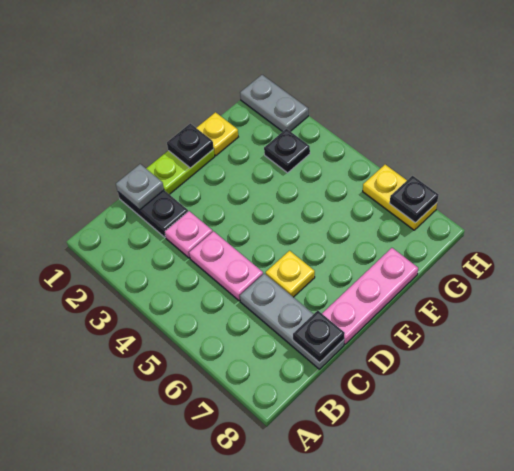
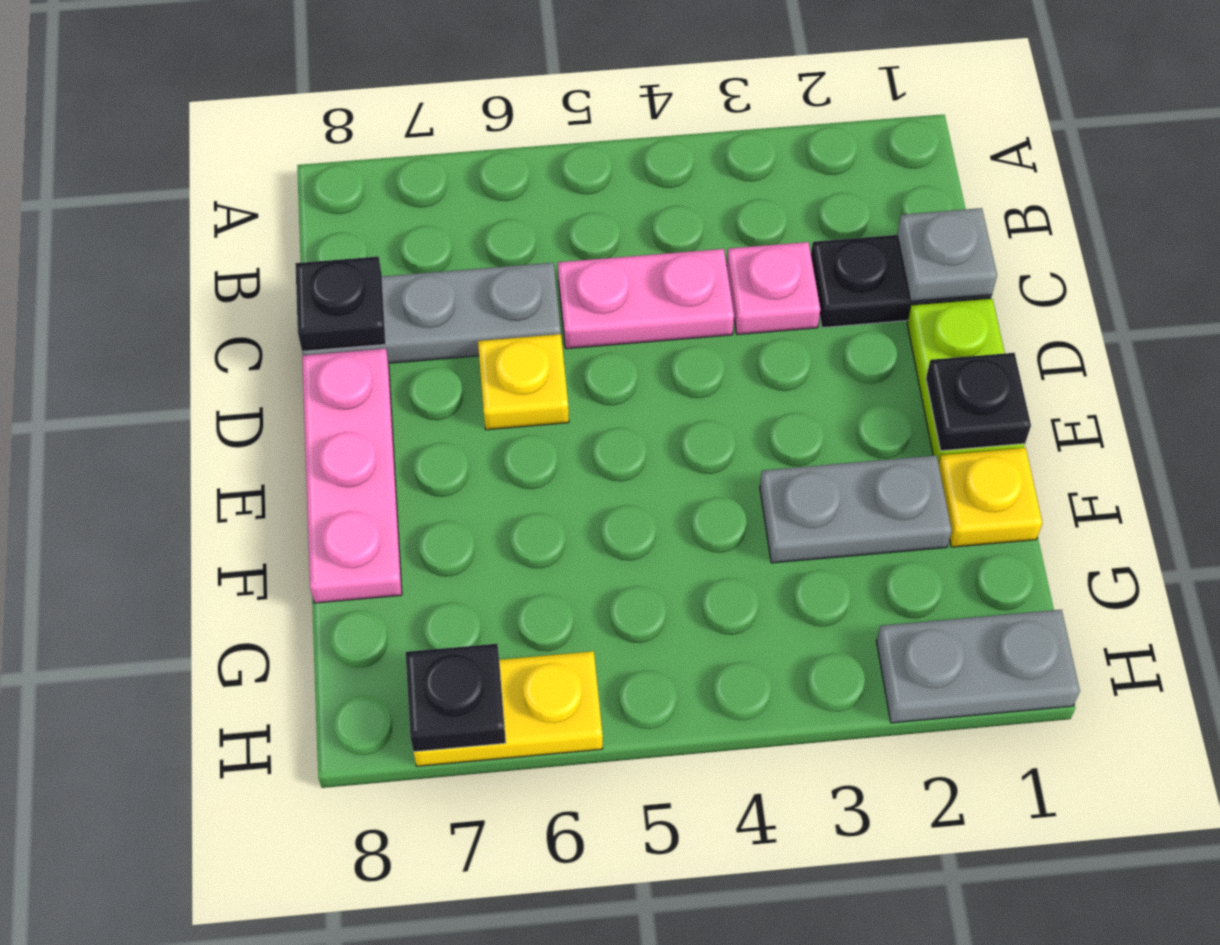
none -> grey plate F2:F3 level 1
black plate G3 level 1 -> none

